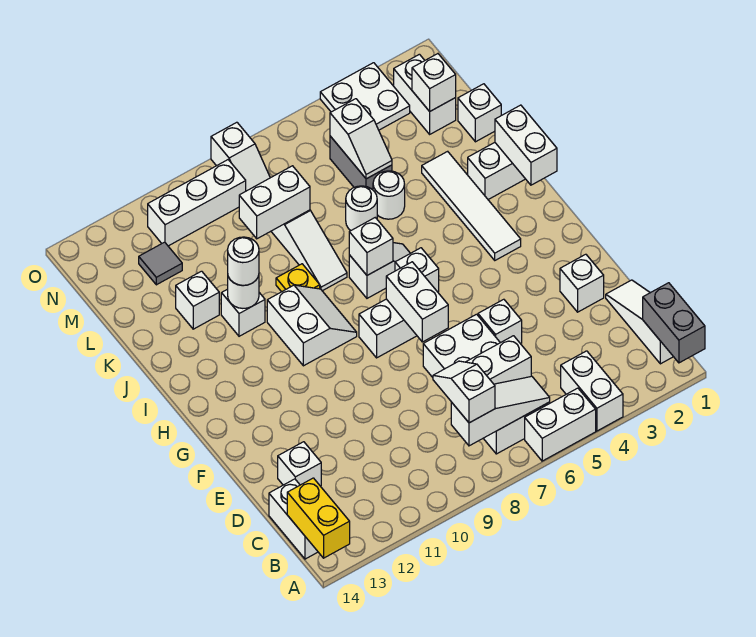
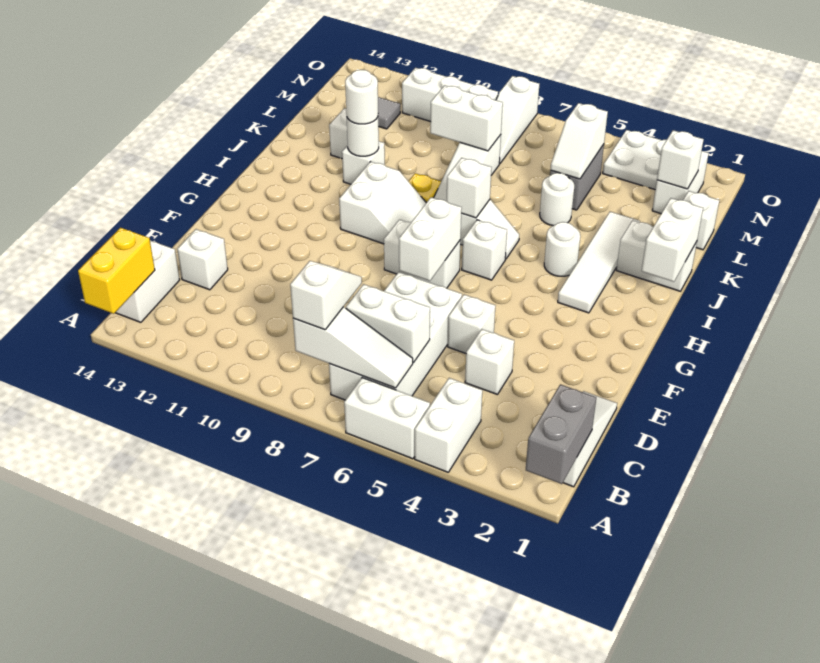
white brick E2 level 1 -> white brick D4 level 1
white round brick K6 level 1 -> white round brick I4 level 1
white slope N8:O8 level 1 top O -> white slope M8:O8 level 1 top O

